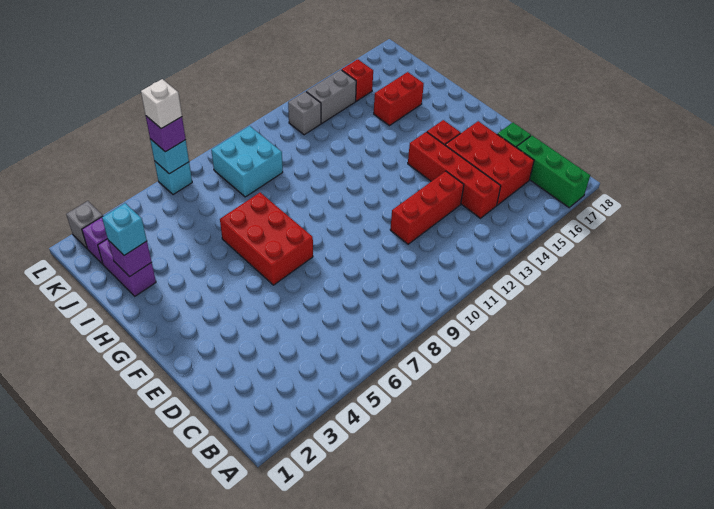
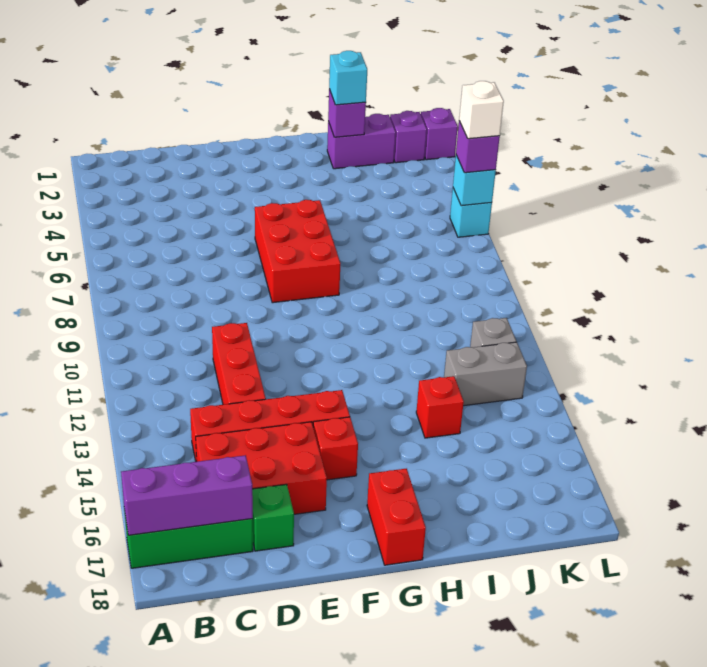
none -> purple brick A17:C17 level 2
red brick F6:H7 level 1 -> red brick F6:G8 level 1
red brick I15:I16 level 1 -> red brick G17:G18 level 1
cyan brick J8:K9 level 1 -> none
grey brick K13:K14 level 1 -> grey brick J13:K13 level 1
red brick K15 level 1 -> red brick I14 level 1
grey brick L2 level 1 -> purple brick L2 level 1

